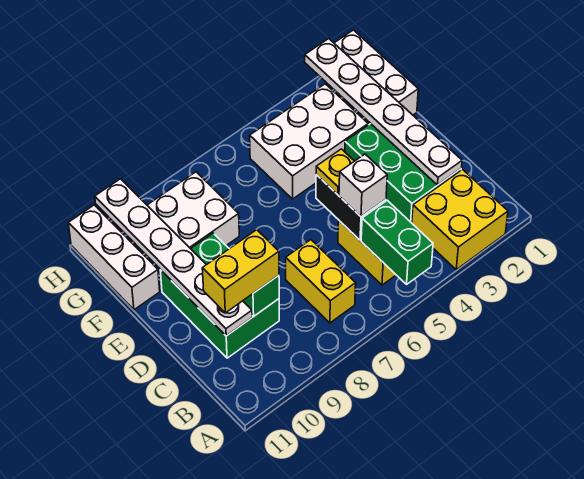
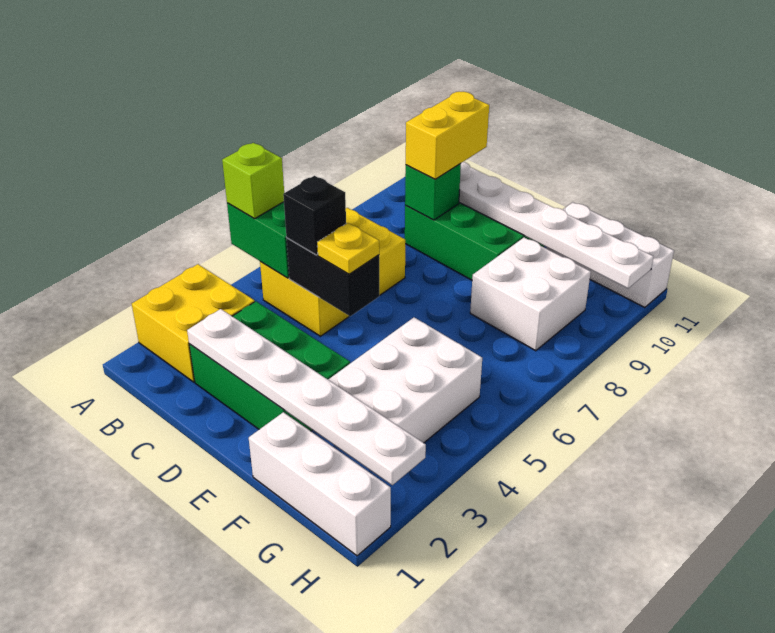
none -> lime brick A5 level 3
white brick C5 level 3 -> black brick C5 level 3

